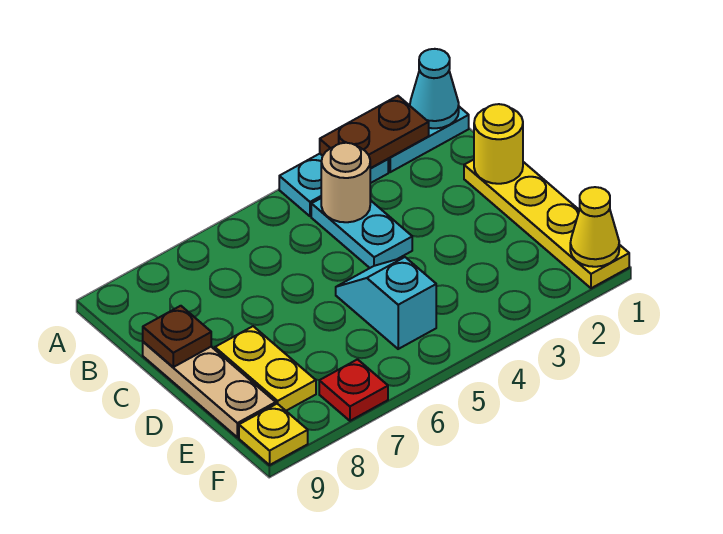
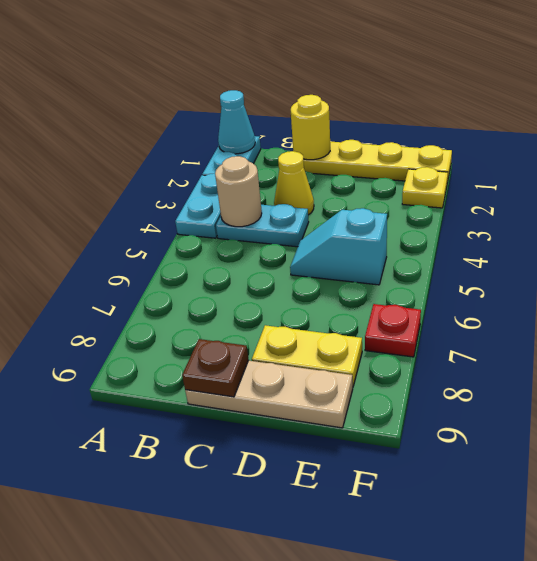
brown plate A2:A3 level 2 -> none
yellow cone F1 level 2 -> yellow cone C3 level 1
yellow plate F9 level 1 -> yellow plate F2 level 1

